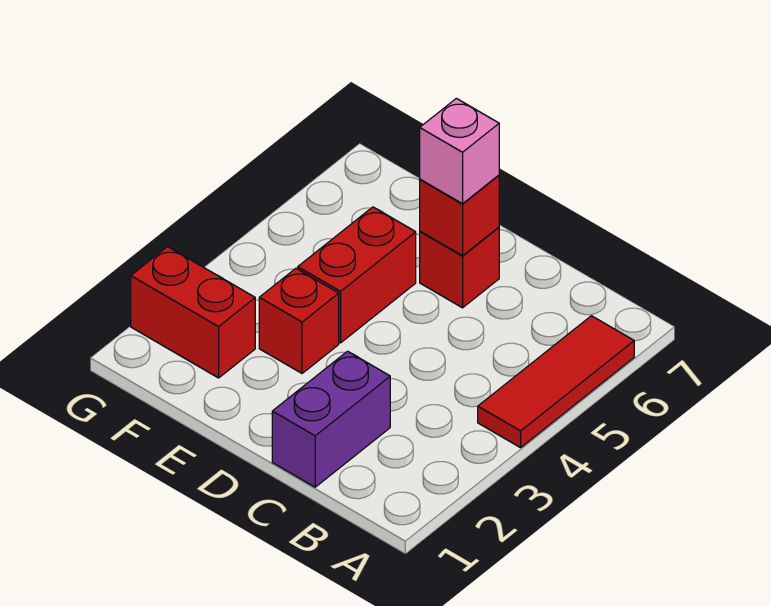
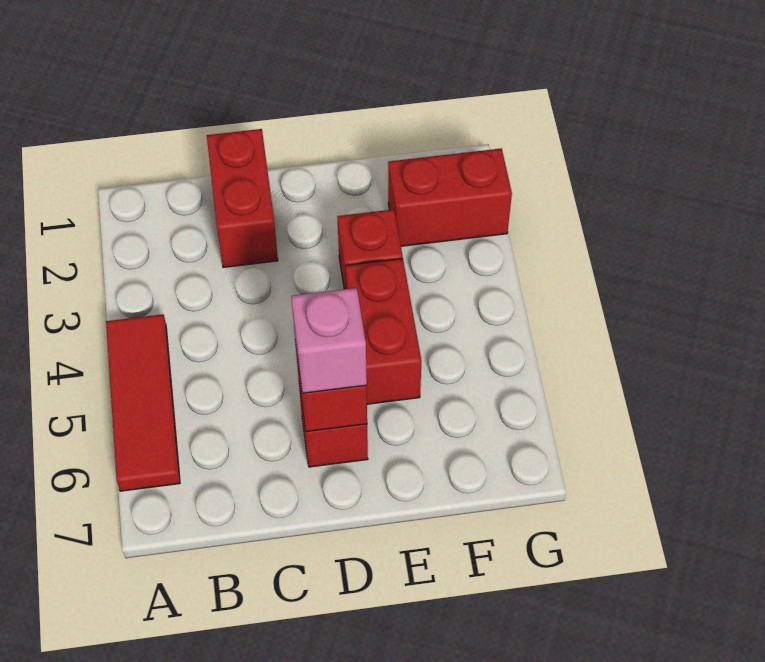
purple brick C1:C2 level 1 -> red brick C1:C2 level 1

